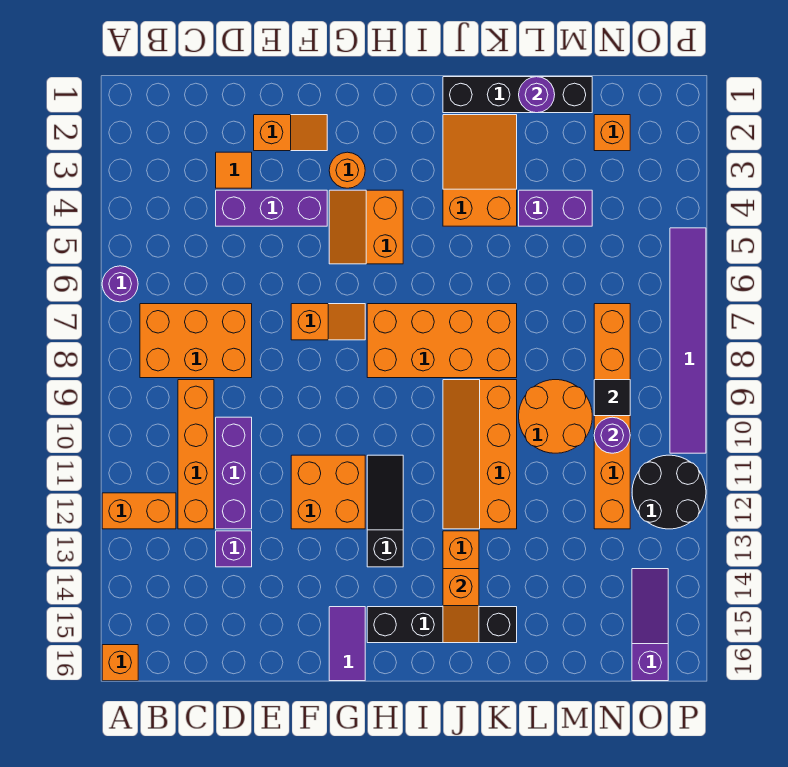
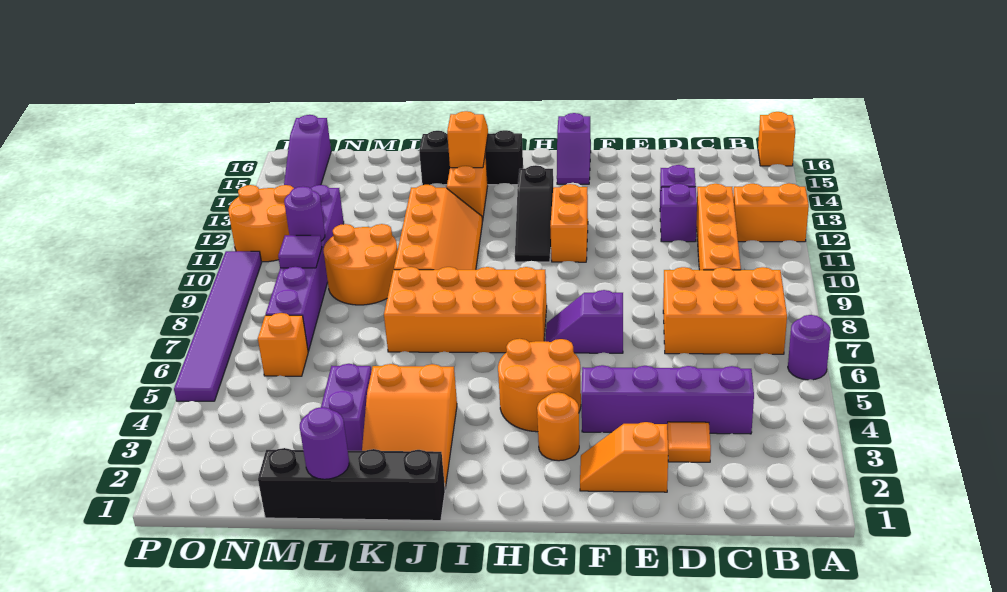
purple brick D4:F4 level 1 -> purple brick C4:F4 level 1
purple brick D10:D12 level 1 -> purple brick D12 level 1
orange slope F7:G7 level 1 top F -> purple slope F7:G7 level 1 top F
orange brick F11:G12 level 1 -> orange brick G11:G12 level 1
orange slope G4:H5 level 1 top H -> orange round brick G4:H5 level 1
purple tile G15:G16 level 1 -> purple slope G15:G16 level 1 top 16
black brick H15:K15 level 1 -> black brick I15:K15 level 1
purple brick L4:M4 level 1 -> purple brick L3:L4 level 1
orange brick N2 level 1 -> orange brick N6 level 1
orange brick N7:N12 level 1 -> purple brick N7:N12 level 1
black tile N9 level 2 -> purple tile N9 level 2
black round brick O11:P12 level 1 -> orange round brick O11:P12 level 1

